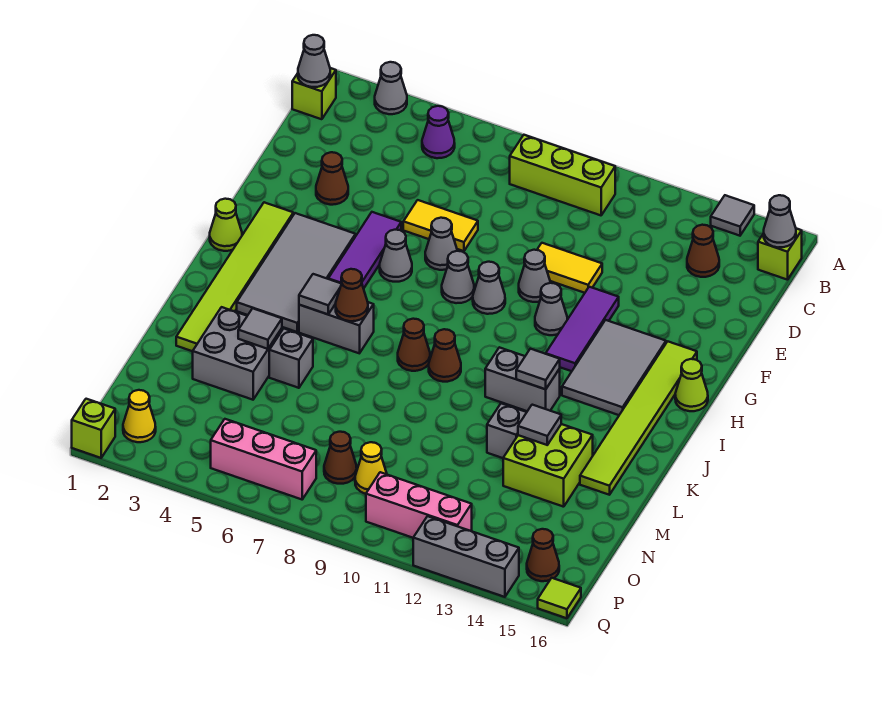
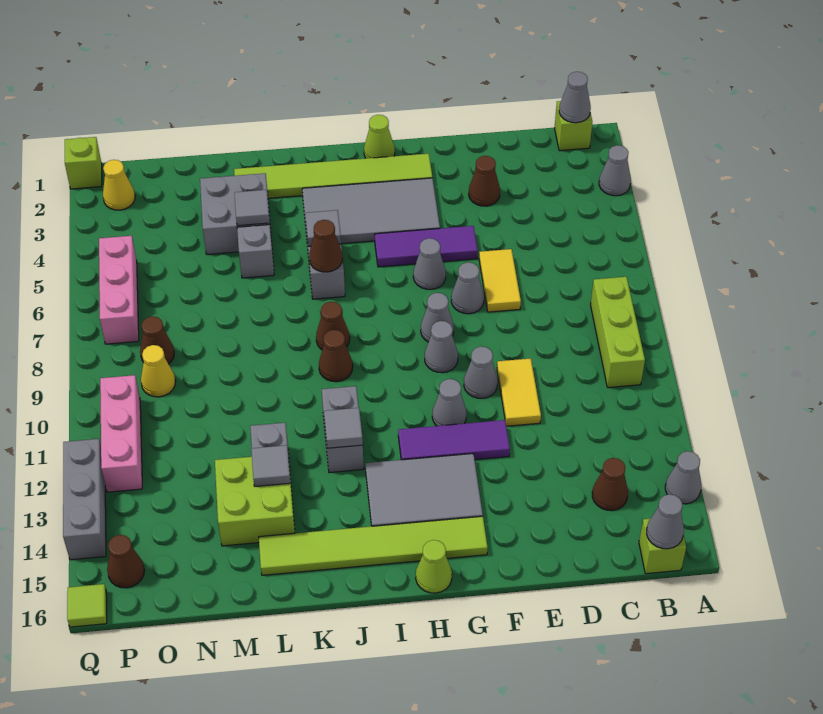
grey tile A14 level 1 -> grey cone A14 level 1
purple cone B5 level 1 -> none

